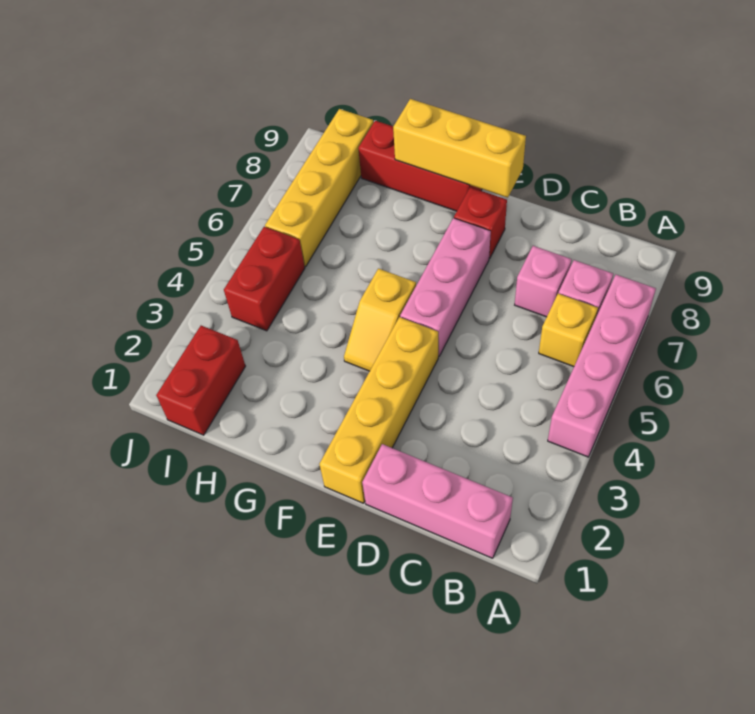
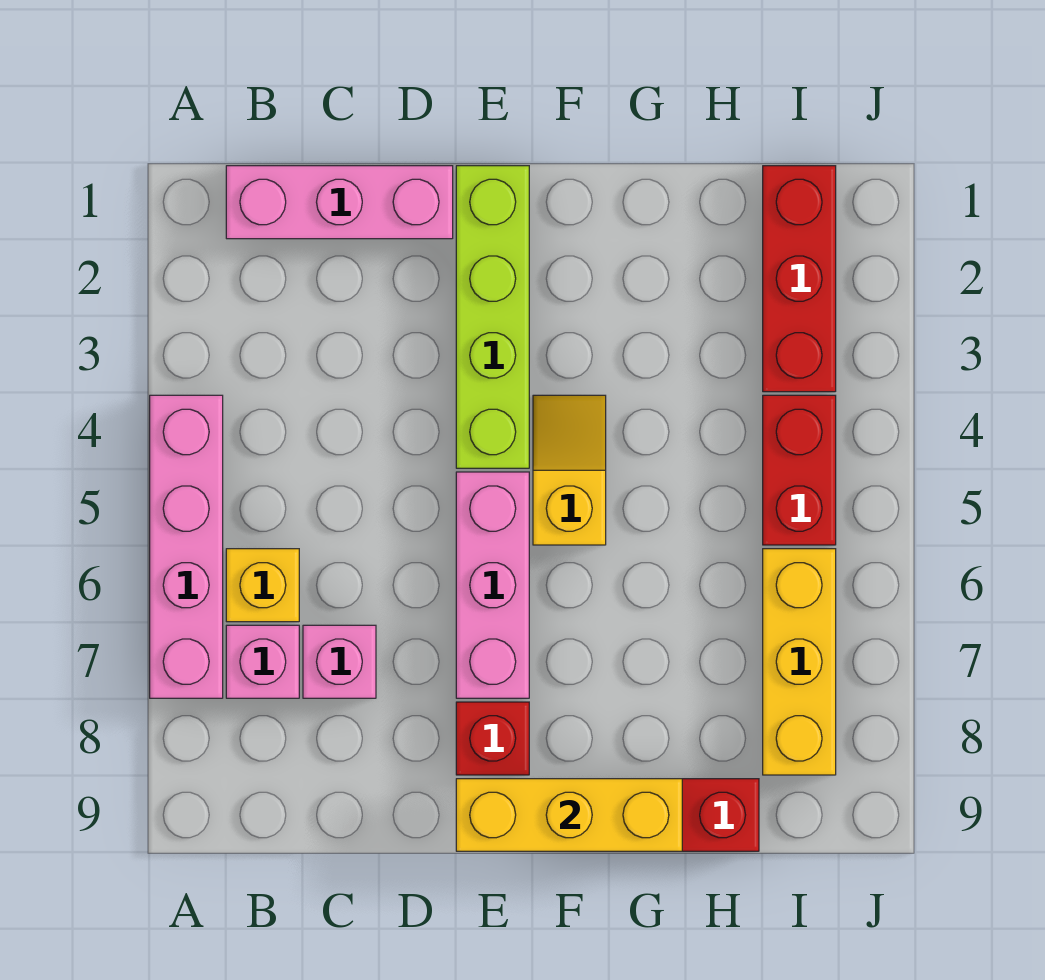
yellow brick E1:E4 level 1 -> lime brick E1:E4 level 1
red brick I1:I2 level 1 -> red brick I1:I3 level 1
yellow brick I6:I9 level 1 -> yellow brick I6:I8 level 1

